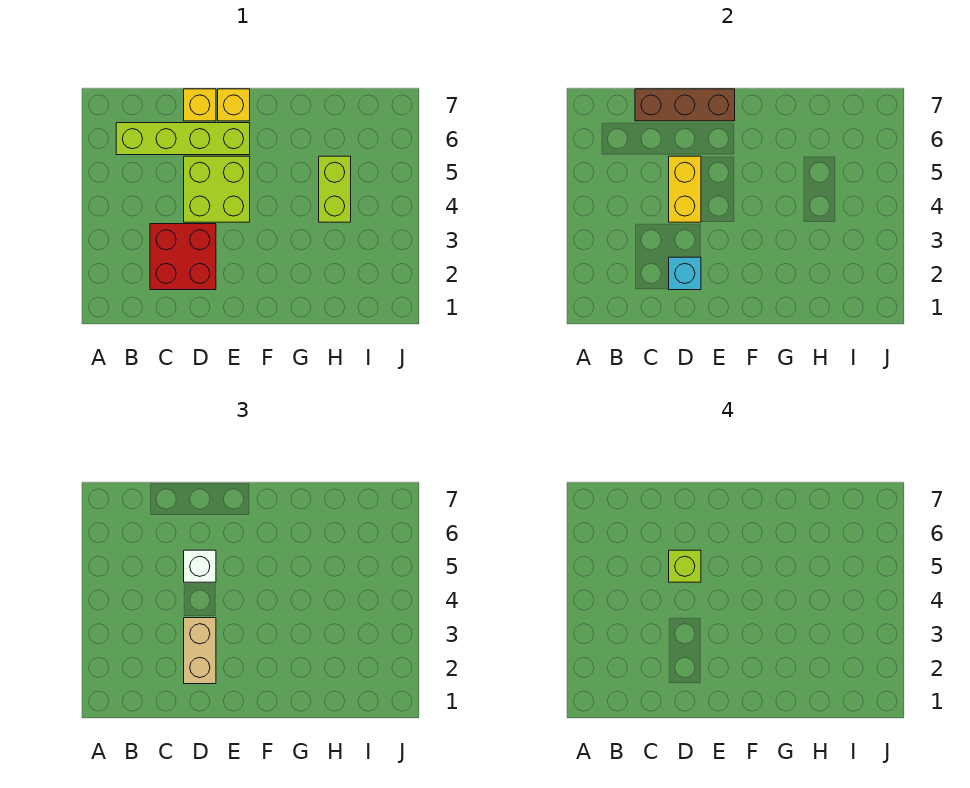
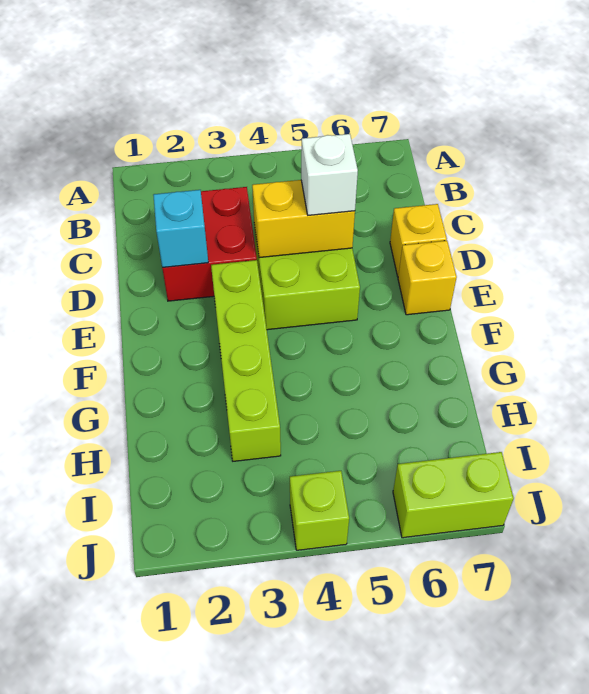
lime brick B6:E6 level 1 -> lime brick E3:H3 level 1
brown brick C7:E7 level 2 -> none
tan brick D2:D3 level 3 -> none
lime brick D5 level 4 -> lime brick J4 level 1
lime brick H4:H5 level 1 -> lime brick J6:J7 level 1

